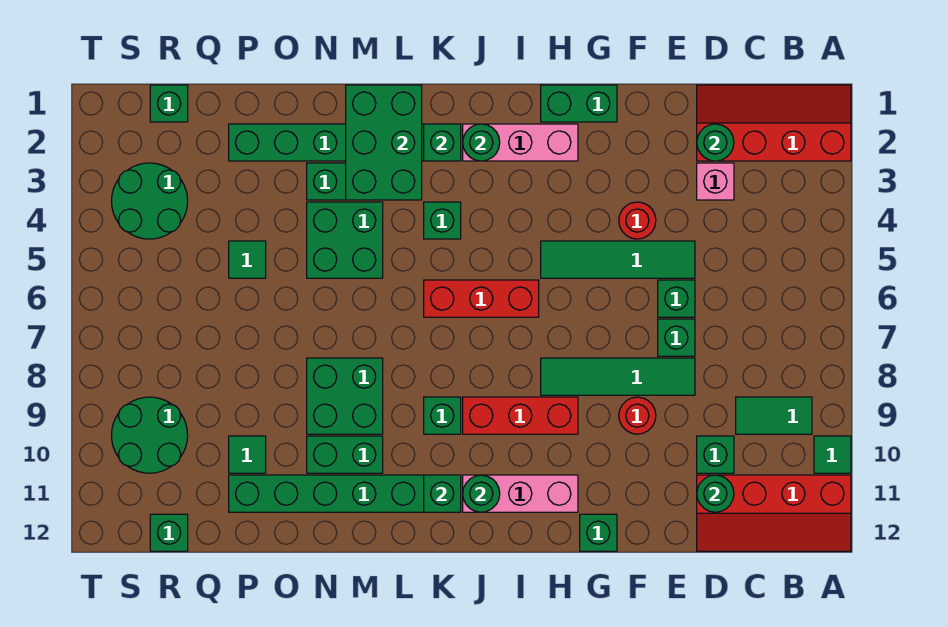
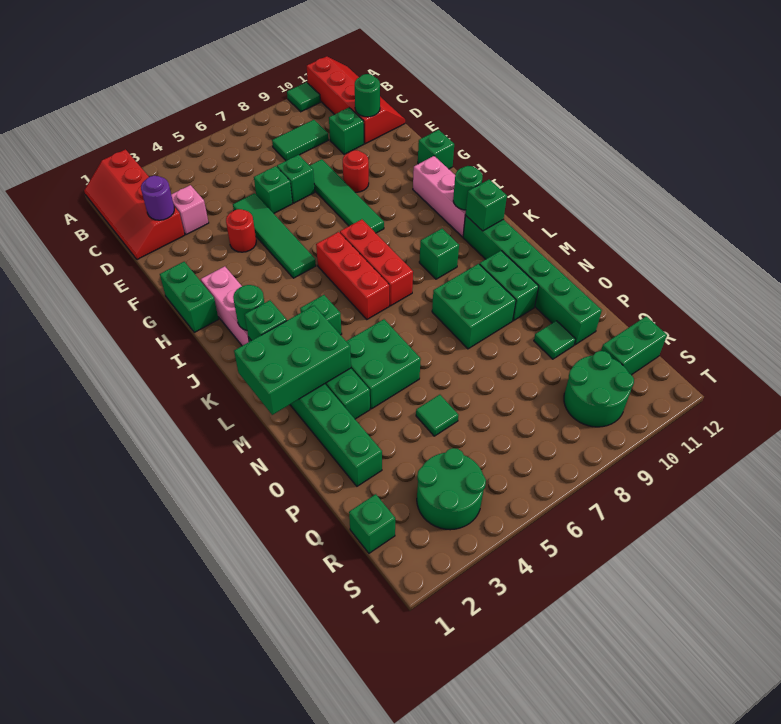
green tile B9:C9 level 1 -> green tile C8:C9 level 1
green round brick D2 level 2 -> purple round brick D2 level 2
red brick H9:J9 level 1 -> red brick I7:K7 level 1
green brick R12 level 1 -> green brick R11:R12 level 1

